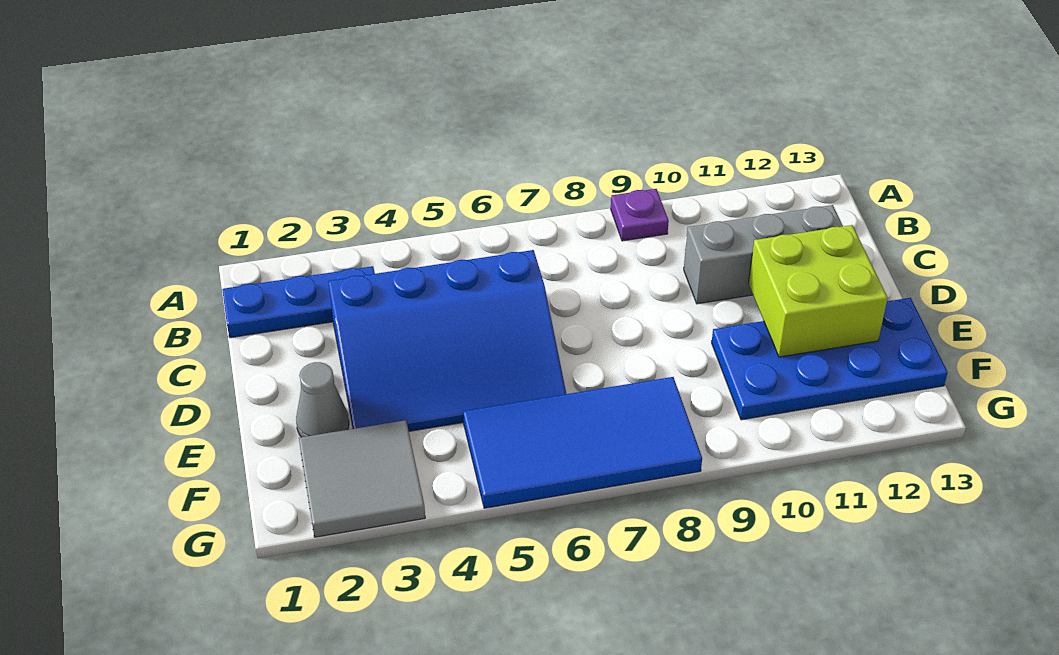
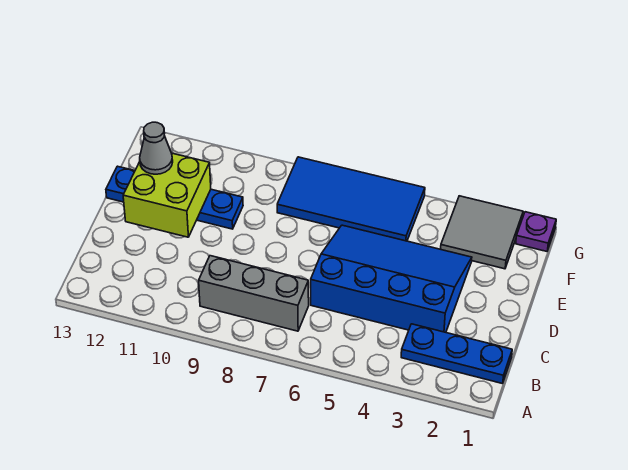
purple plate A9 level 1 -> purple plate G1 level 1
grey brick C10:C12 level 1 -> grey brick B7:B9 level 1
grey cone E2 level 1 -> grey cone E12 level 3
blue plate E10:F13 level 1 -> blue plate E10:E13 level 1

